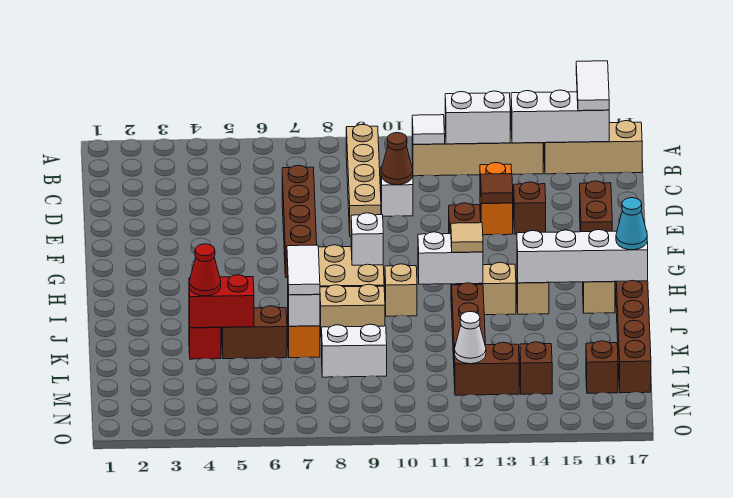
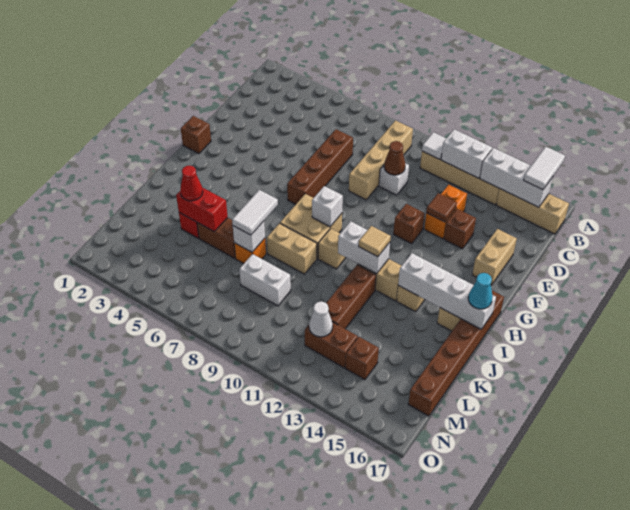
brown brick E16:F16 level 1 -> tan brick E16:F16 level 1
brown brick M16 level 1 -> brown brick G1 level 1

